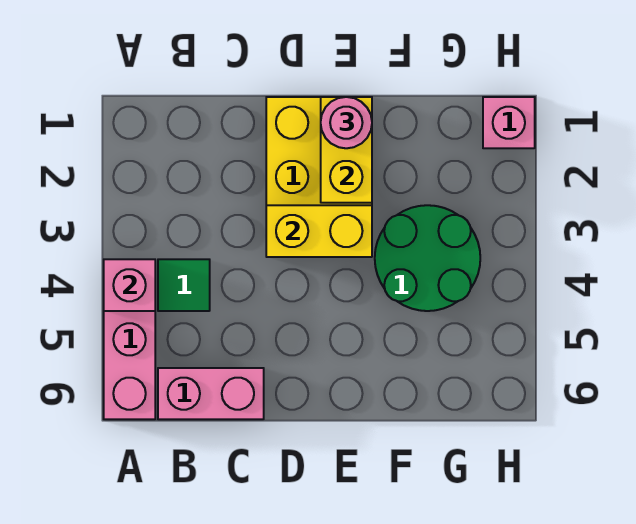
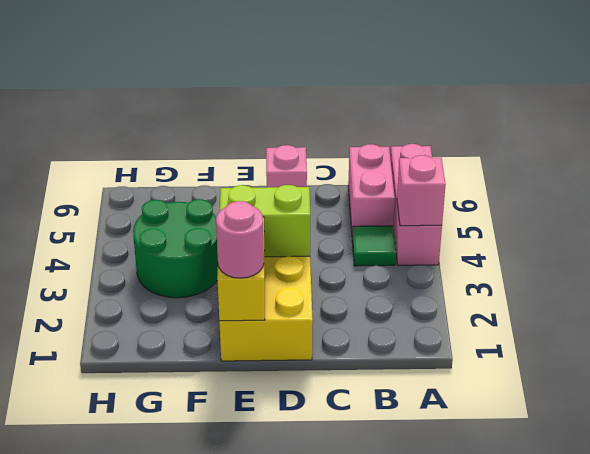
pink brick B6:C6 level 1 -> pink brick B5:B6 level 1
yellow brick D3:E3 level 2 -> lime brick D3:E3 level 2
pink brick H1 level 1 -> pink brick D6 level 1

